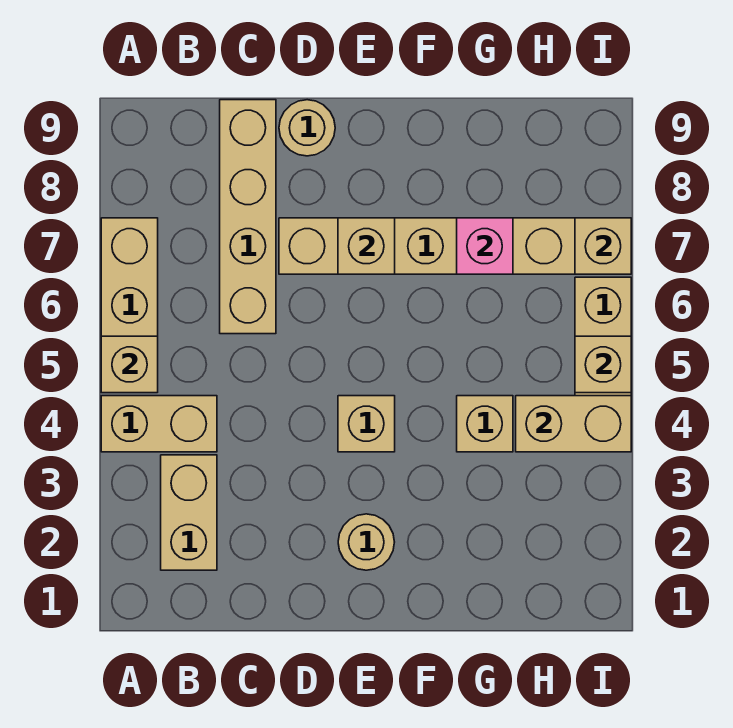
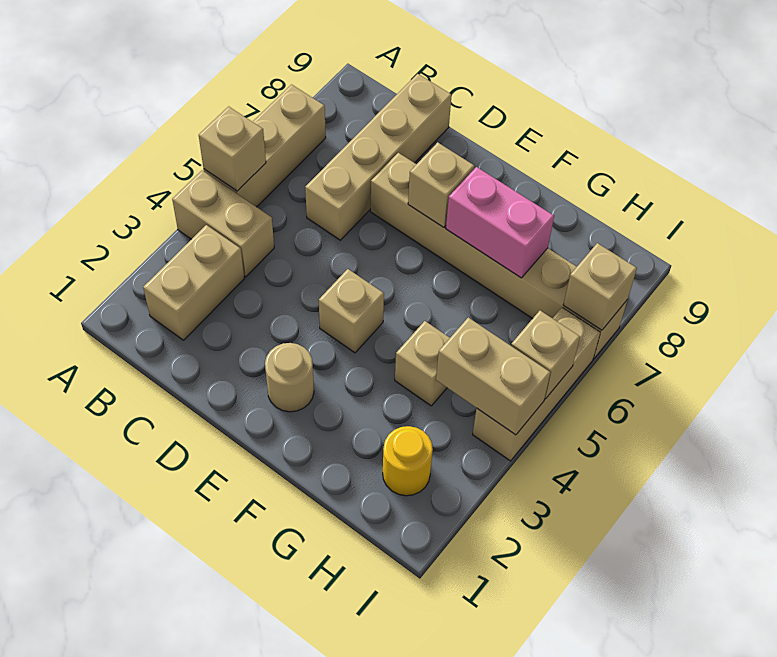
tan round brick D9 level 1 -> none
pink brick G7 level 2 -> pink brick F7:G7 level 2
none -> yellow round brick H2 level 1

